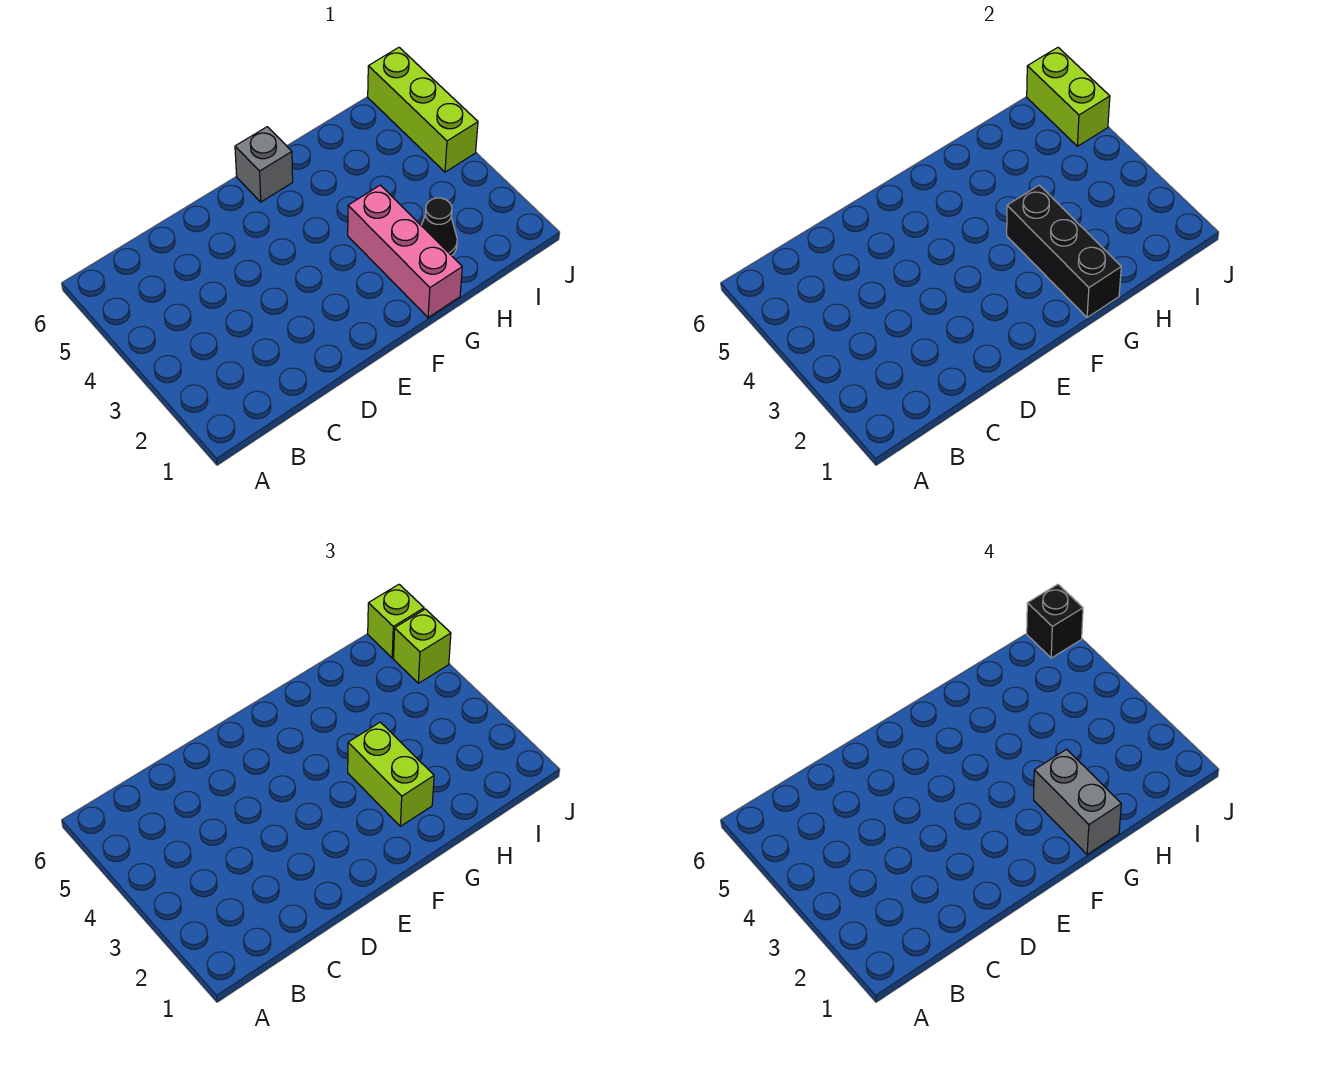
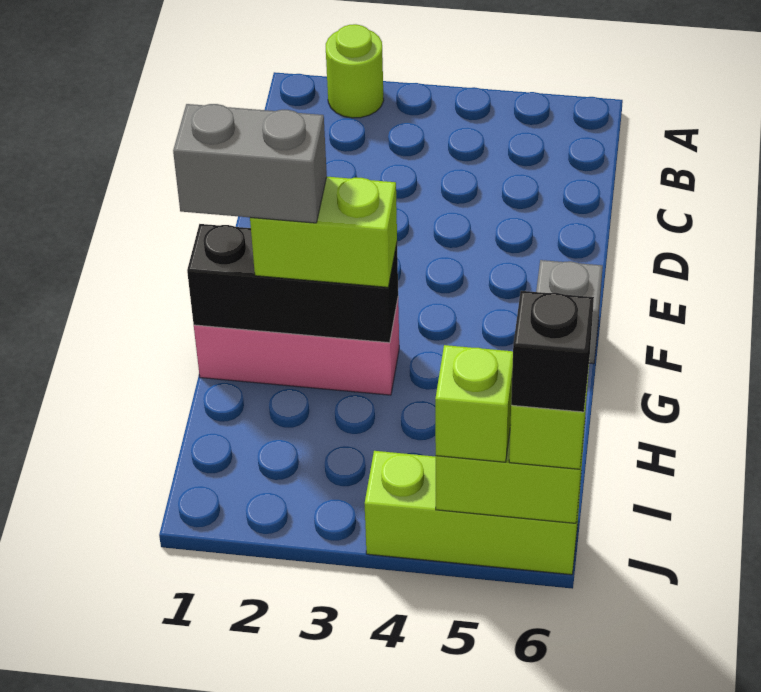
none -> lime round brick A2 level 1
black cone H2 level 1 -> none

